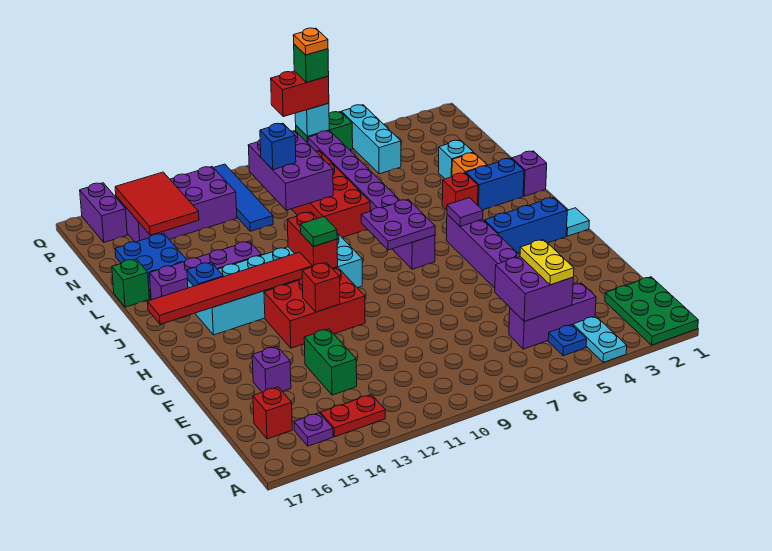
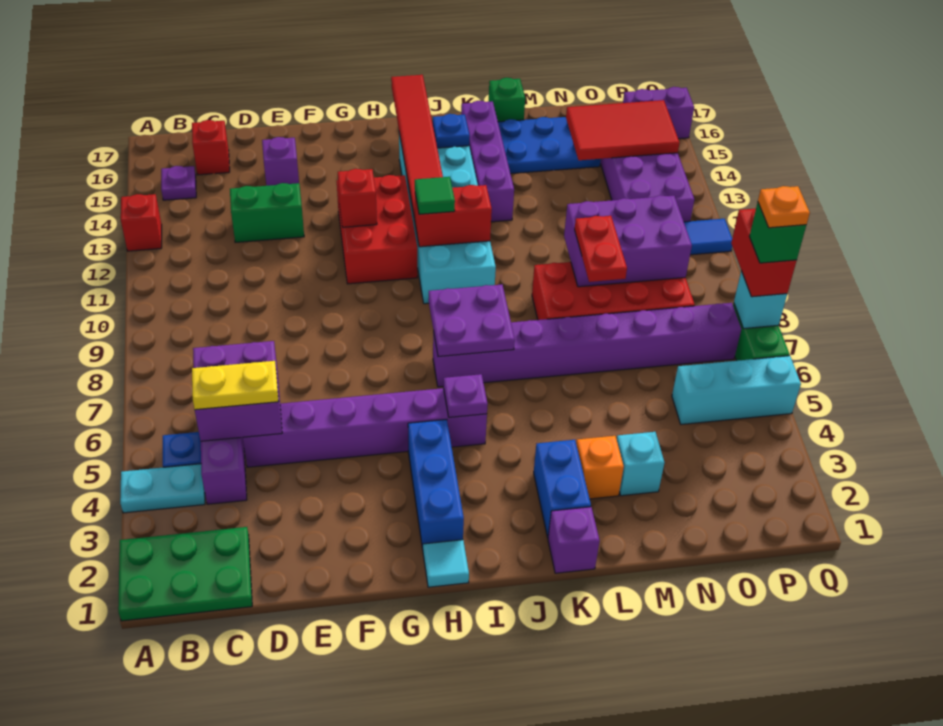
red plate B13:B14 level 1 -> red plate M8:M9 level 3
purple tile I5 level 2 -> purple plate I5 level 2
red brick K4 level 1 -> red brick A13 level 1
blue brick N10 level 3 -> none

